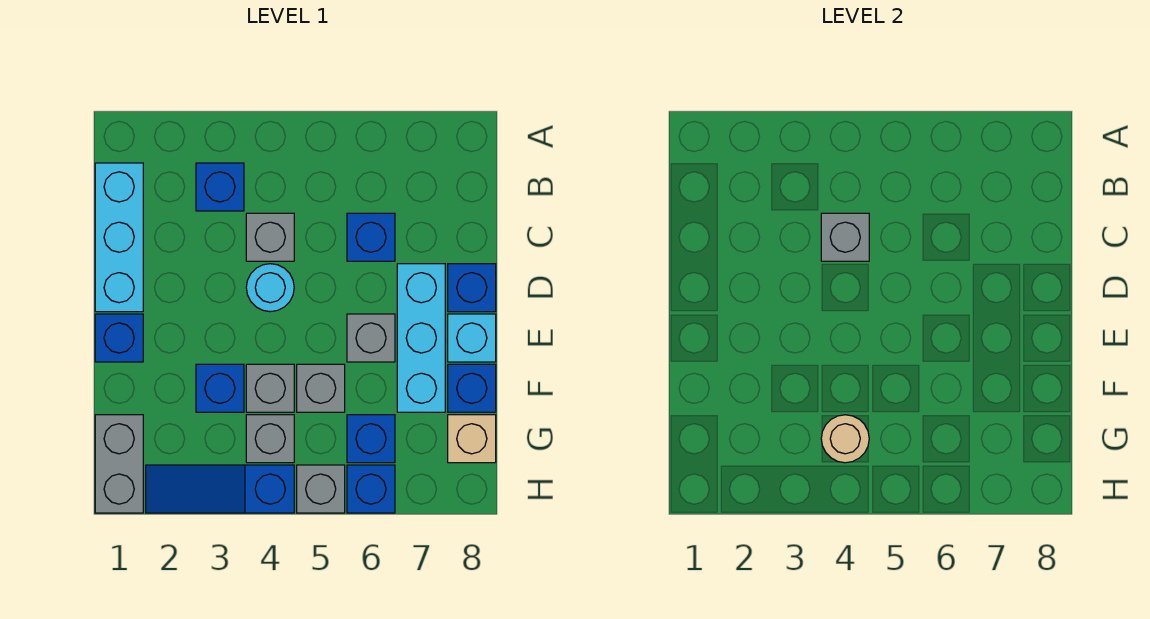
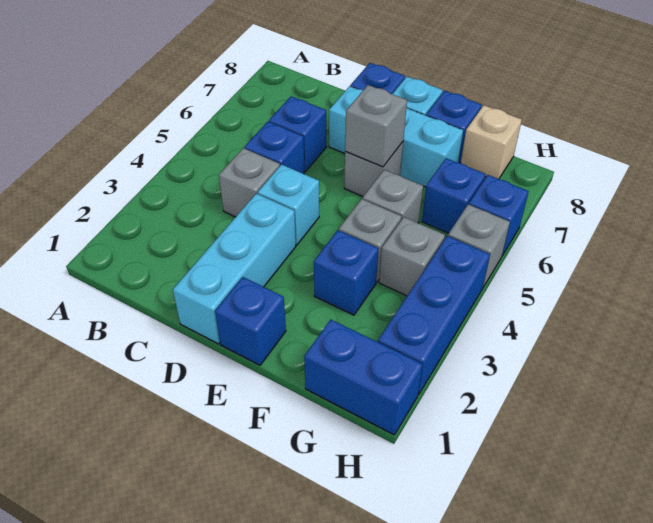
cyan brick B1:D1 level 1 -> cyan brick D1:D3 level 1
blue brick B3 level 1 -> blue brick C5 level 1
grey brick C4 level 2 -> grey brick E6 level 2
cyan round brick D4 level 1 -> cyan brick D4 level 1
grey brick G1:H1 level 1 -> blue brick G1:H1 level 1
tan round brick G4 level 2 -> none
blue slope H2:H4 level 1 top 4 -> blue brick H2:H4 level 1

